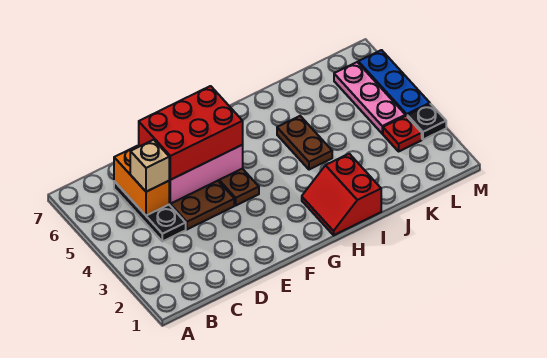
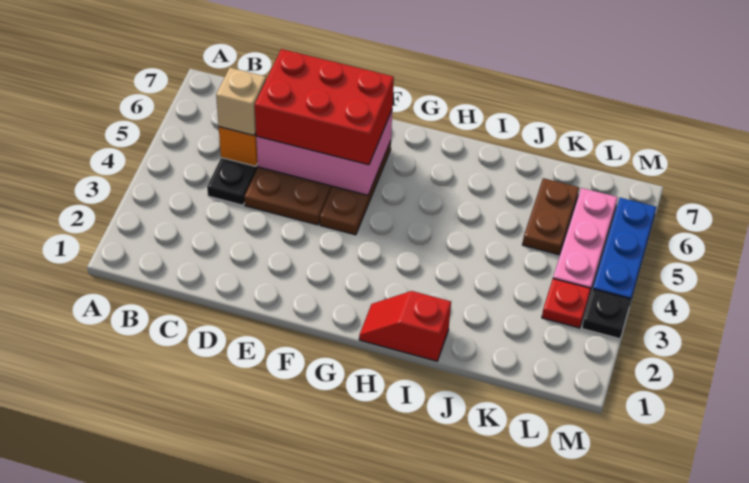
red slope H1:I2 level 1 top I -> red slope H1:I1 level 1 top I
brown plate I4:I5 level 1 -> brown plate K5:K6 level 1

